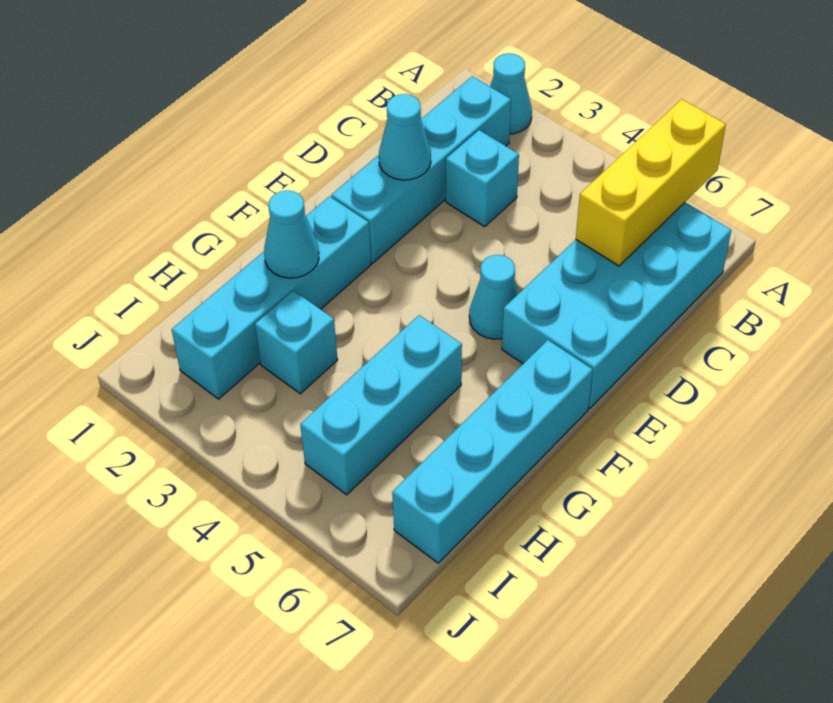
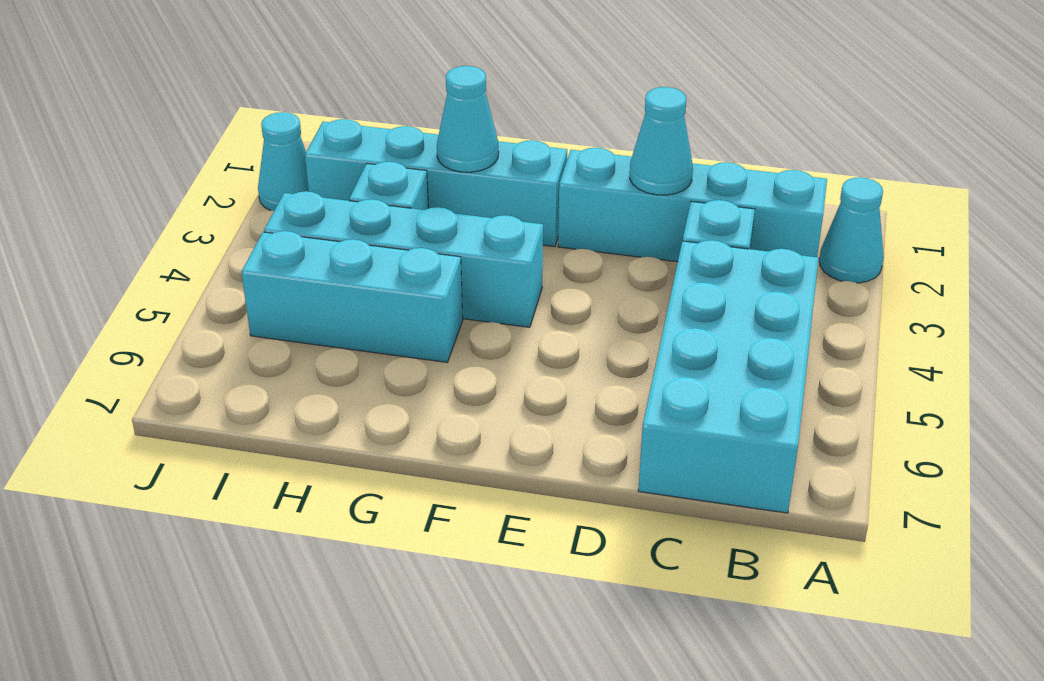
yellow brick A6:C6 level 2 -> none
cyan brick B6:E7 level 1 -> cyan brick B4:C7 level 1
cyan cone E5 level 1 -> cyan cone J2 level 1
cyan brick F7:I7 level 1 -> cyan brick F4:I4 level 1

